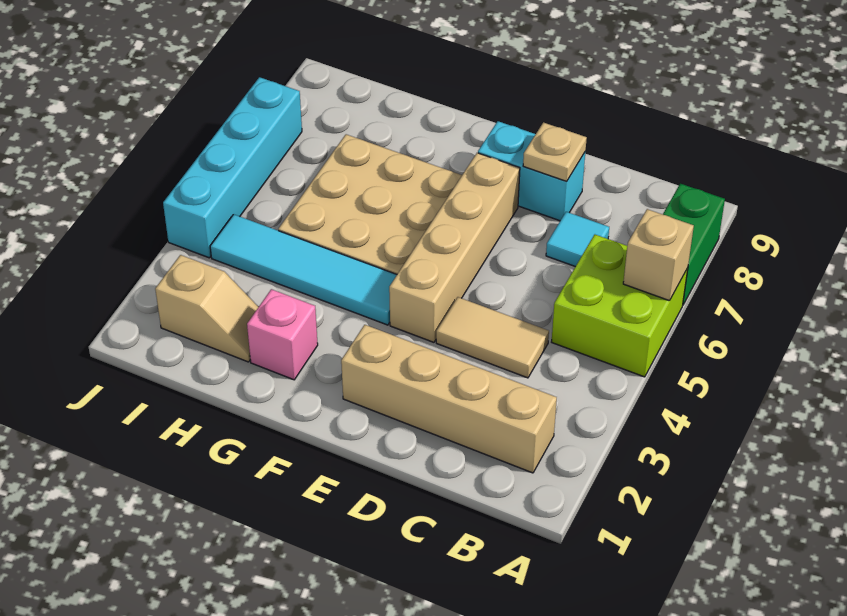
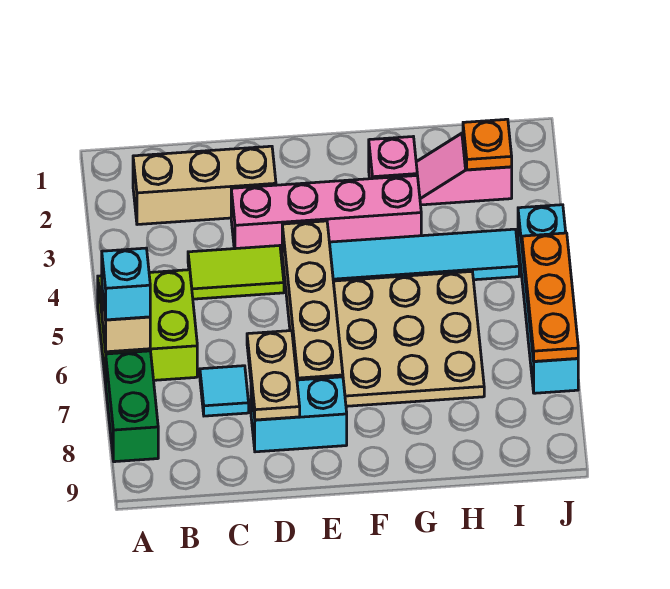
none -> cyan brick A6 level 3
tan brick B2:E2 level 1 -> tan brick B2:D2 level 1
tan tile C4:D4 level 1 -> lime tile C4:D4 level 1
none -> pink brick D3:G3 level 1
tan plate D8 level 2 -> tan plate D7:D8 level 2
tan slope H2:I2 level 1 top I -> pink slope H2:I2 level 1 top I
none -> orange plate I2 level 2
none -> orange plate J5:J7 level 2

